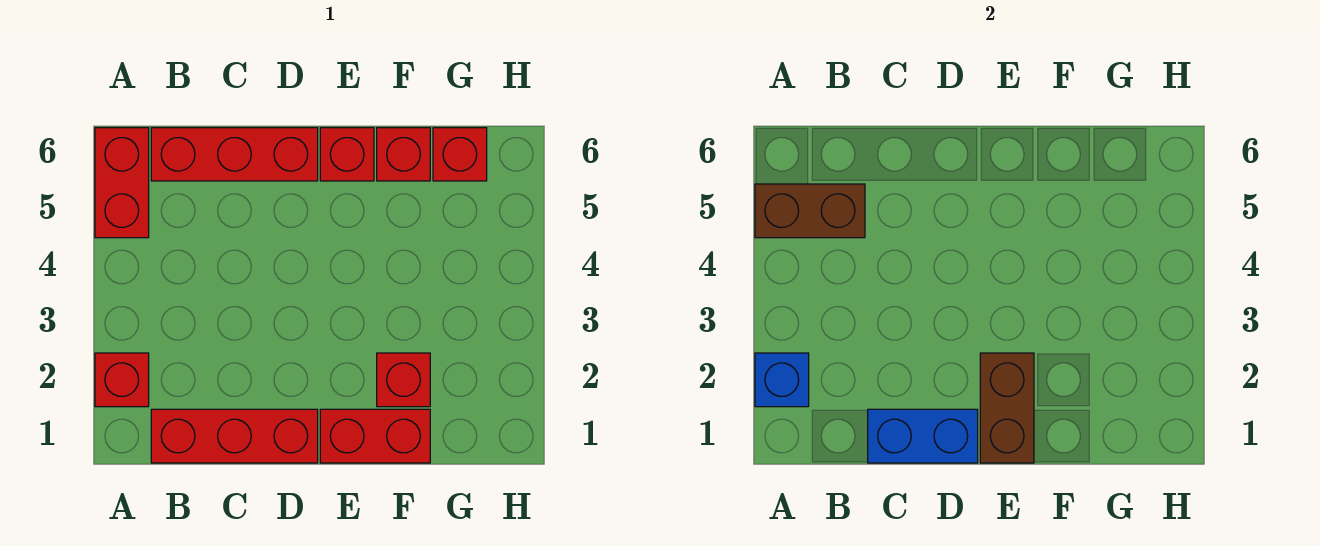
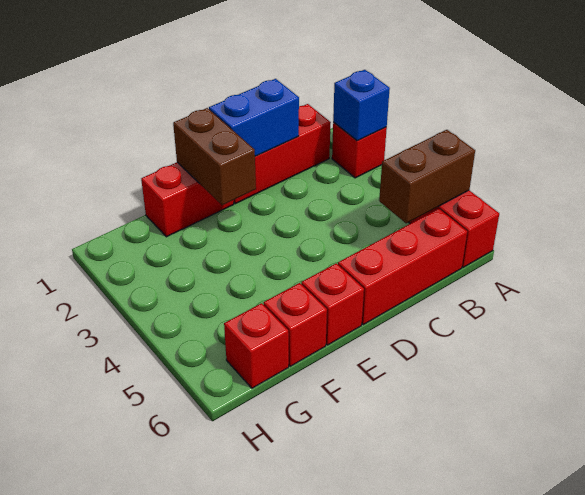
red brick F2 level 1 -> none

